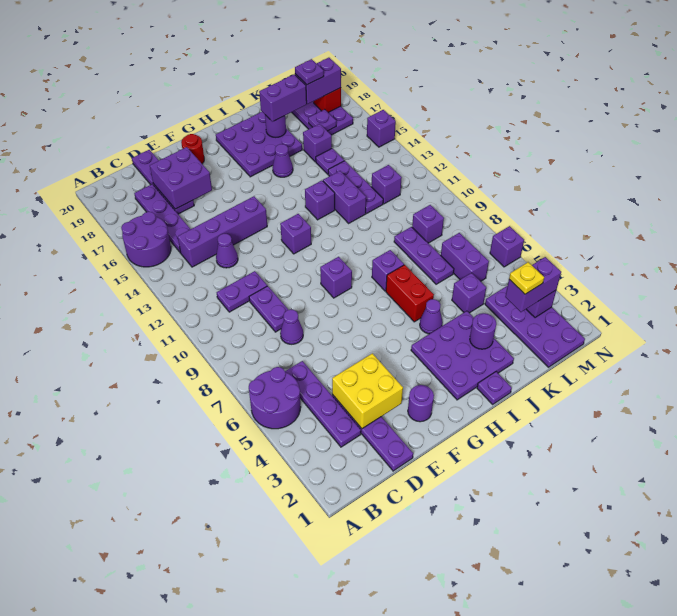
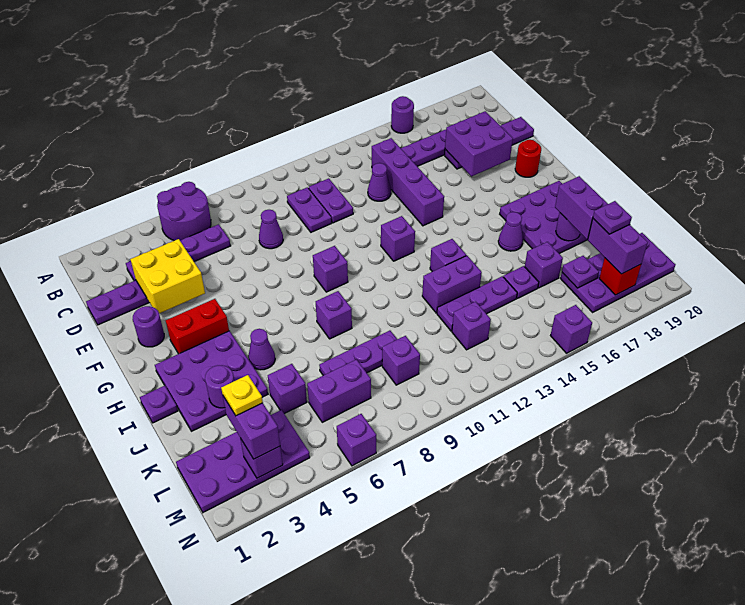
purple round brick A15:B16 level 1 -> purple round brick A16 level 1
purple plate D9:D10 level 1 -> purple plate C10:D10 level 1
red brick I6:I7 level 1 -> red brick G3:G4 level 1

